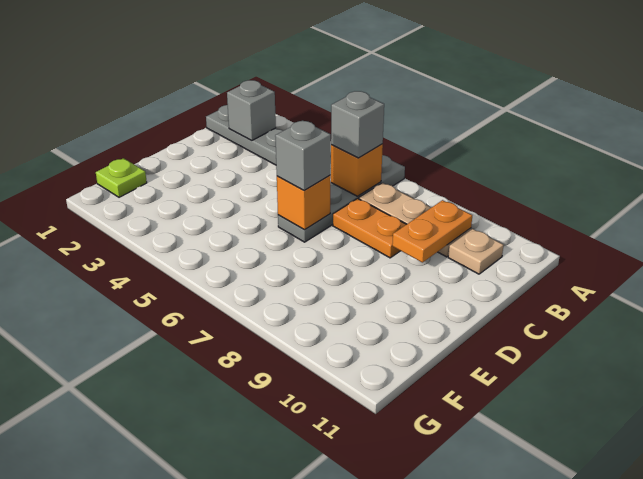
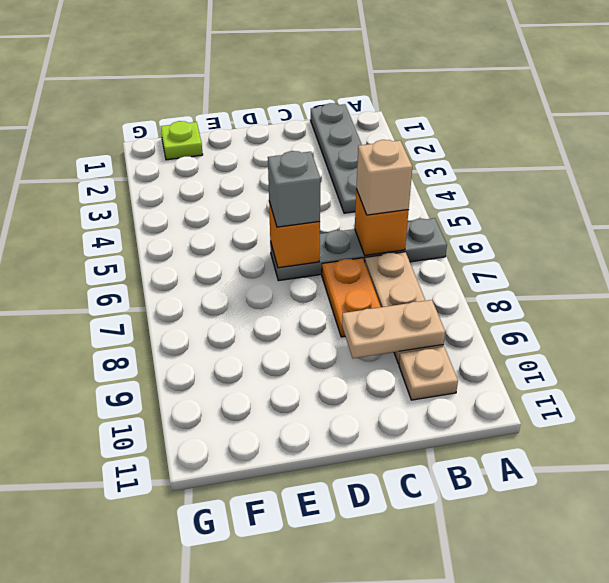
grey brick B2 level 2 -> none
grey brick B6 level 3 -> tan brick B6 level 3
orange plate B9:C9 level 2 -> tan plate B9:C9 level 2

